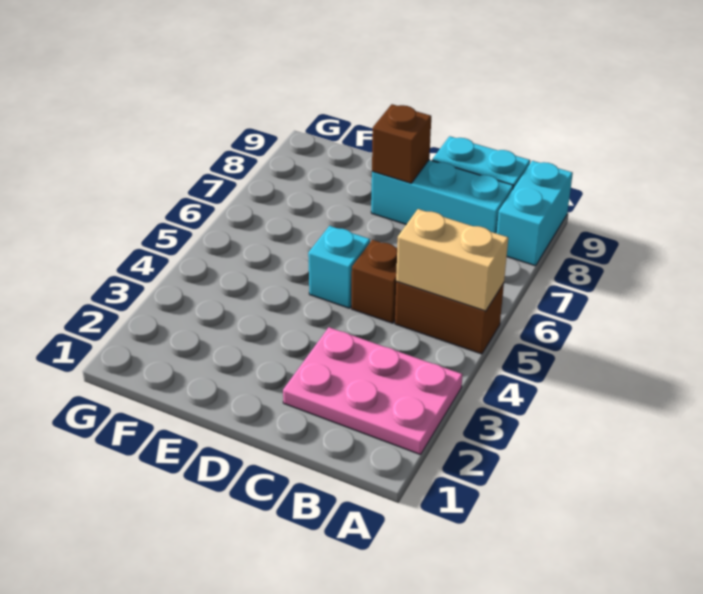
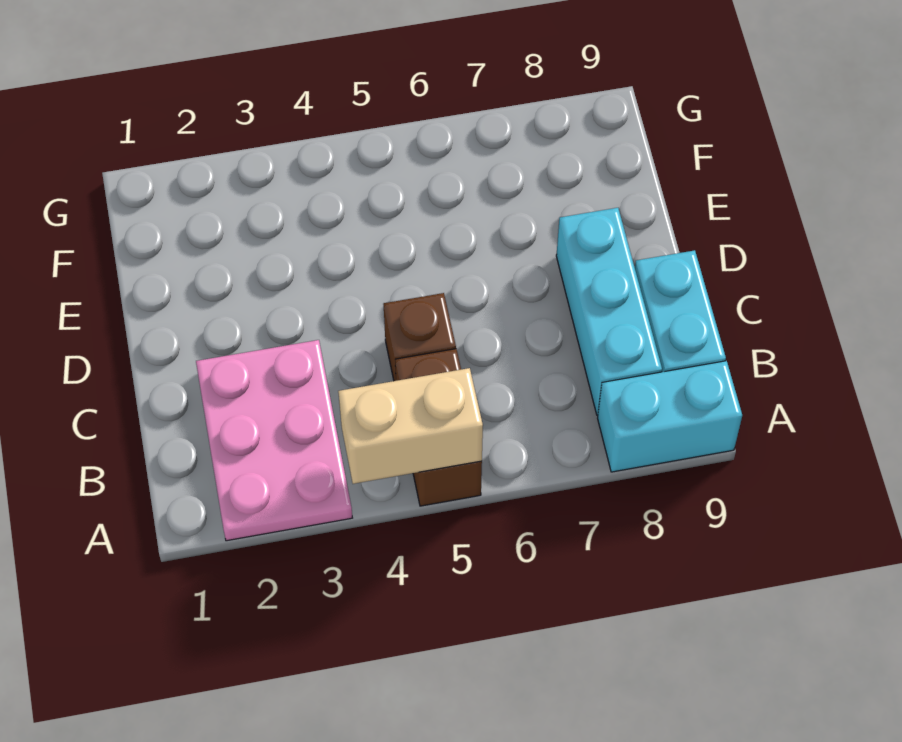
tan brick A5:B5 level 2 -> tan brick A4:A5 level 2
cyan brick D5 level 1 -> none
brown brick D8 level 2 -> none

